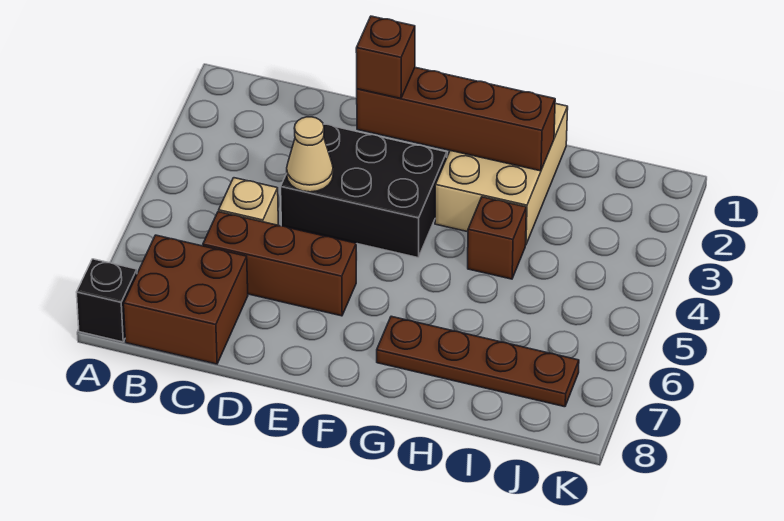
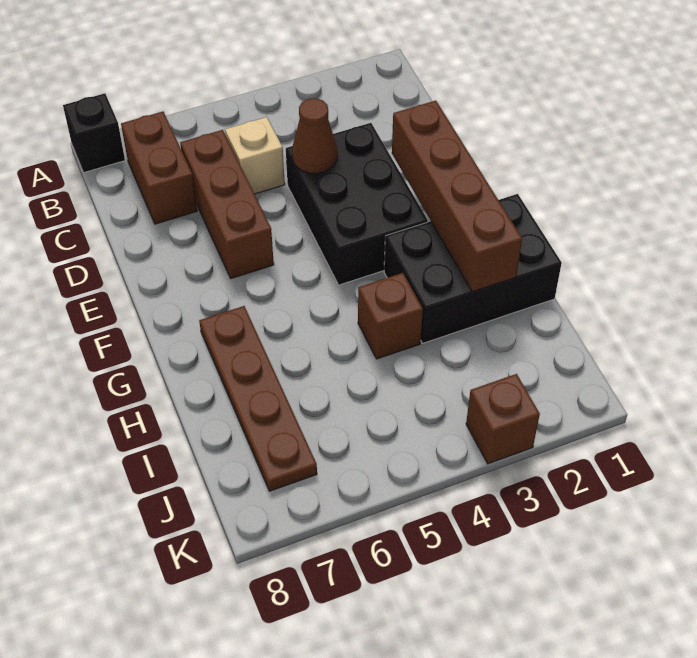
brown brick B7:C8 level 1 -> brown brick B7:C7 level 1
tan cone D4 level 2 -> brown cone D4 level 2
brown brick E2 level 3 -> brown brick K3 level 1
tan brick G1:H3 level 1 -> black brick G1:H3 level 1

